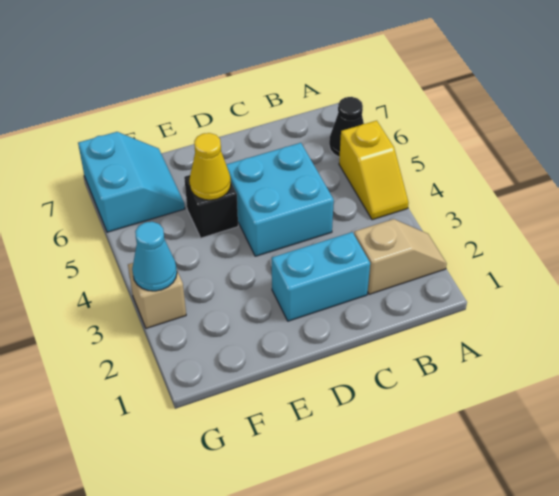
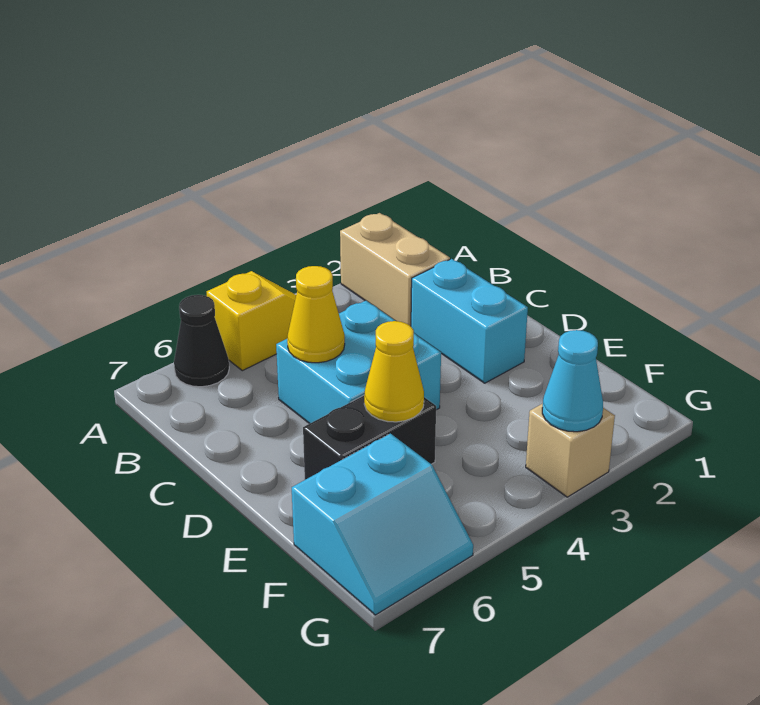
tan slope A2:B2 level 1 top B -> tan brick A2:B2 level 1
none -> yellow cone C5 level 2
black brick E5 level 1 -> black brick E5:E6 level 1
cyan slope F6:G7 level 1 top G -> cyan slope F6:G7 level 1 top F

